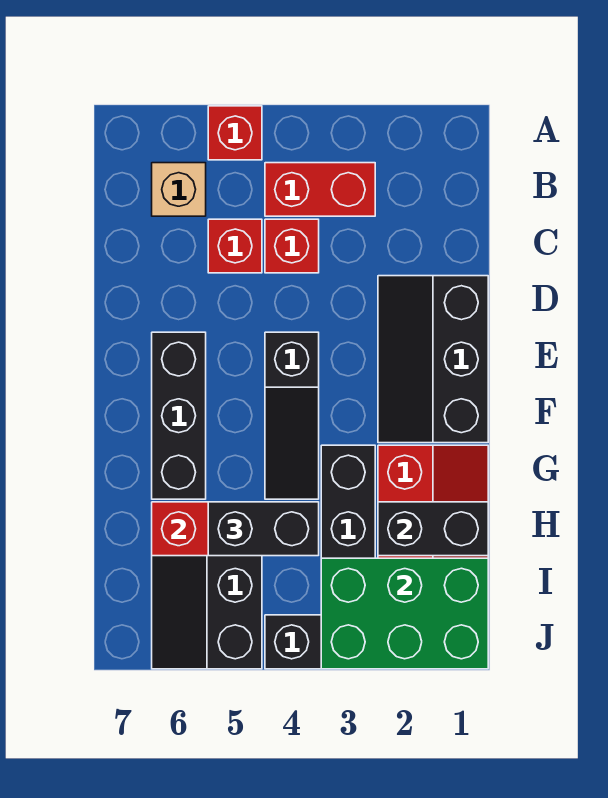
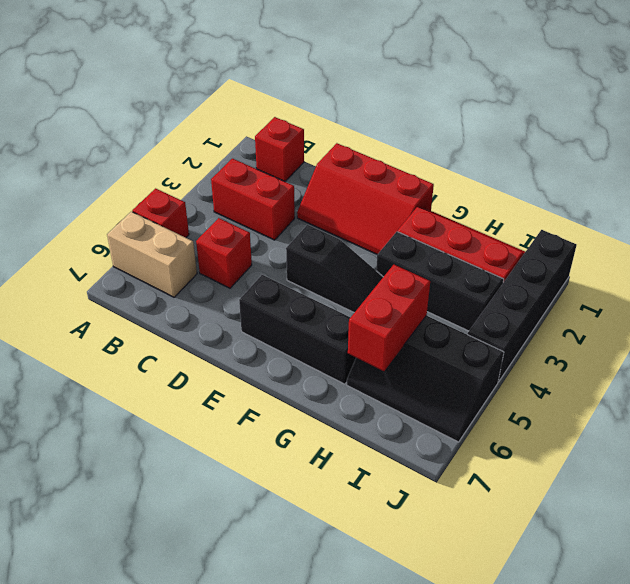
red brick B3:B4 level 1 -> red brick B3:C3 level 1
tan brick B6 level 1 -> tan brick A6:B6 level 1
red brick C4 level 1 -> red brick B1 level 1
black slope D1:F2 level 1 top 1 -> red slope D1:F2 level 1 top 1
black brick H1:H2 level 2 -> none
black brick H4:H5 level 3 -> none
green brick I1:J3 level 2 -> none

